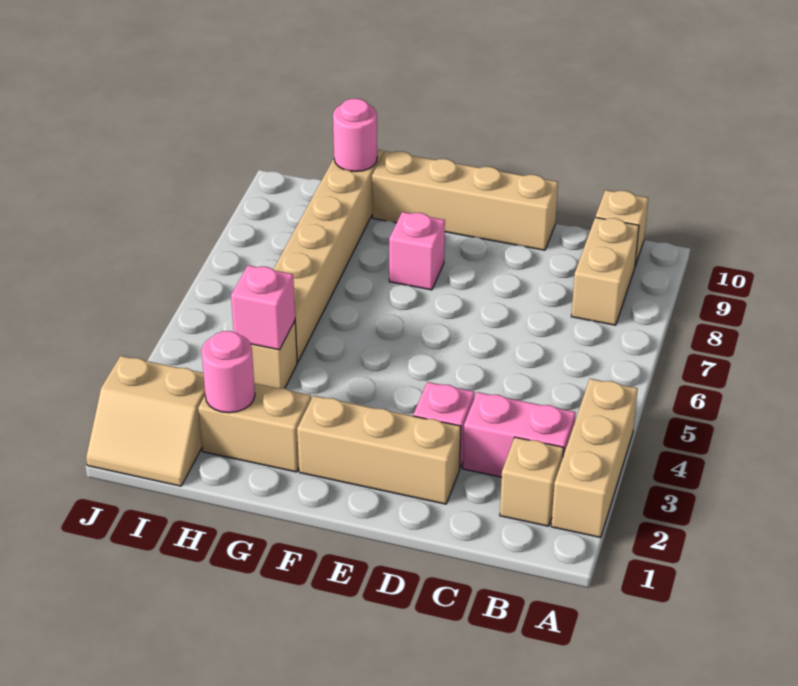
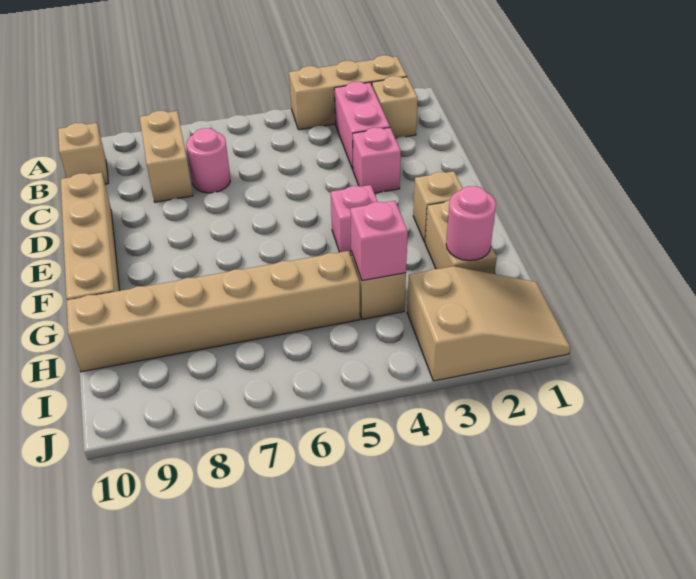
tan brick B8:B9 level 1 -> tan brick B8:C8 level 1
tan brick D2:F2 level 1 -> tan brick F2 level 1
pink brick F8 level 1 -> pink brick F4 level 1
pink round brick H10 level 2 -> pink round brick C7 level 1
tan slope I1:J2 level 1 top 2 -> tan slope I1:J3 level 1 top 3

